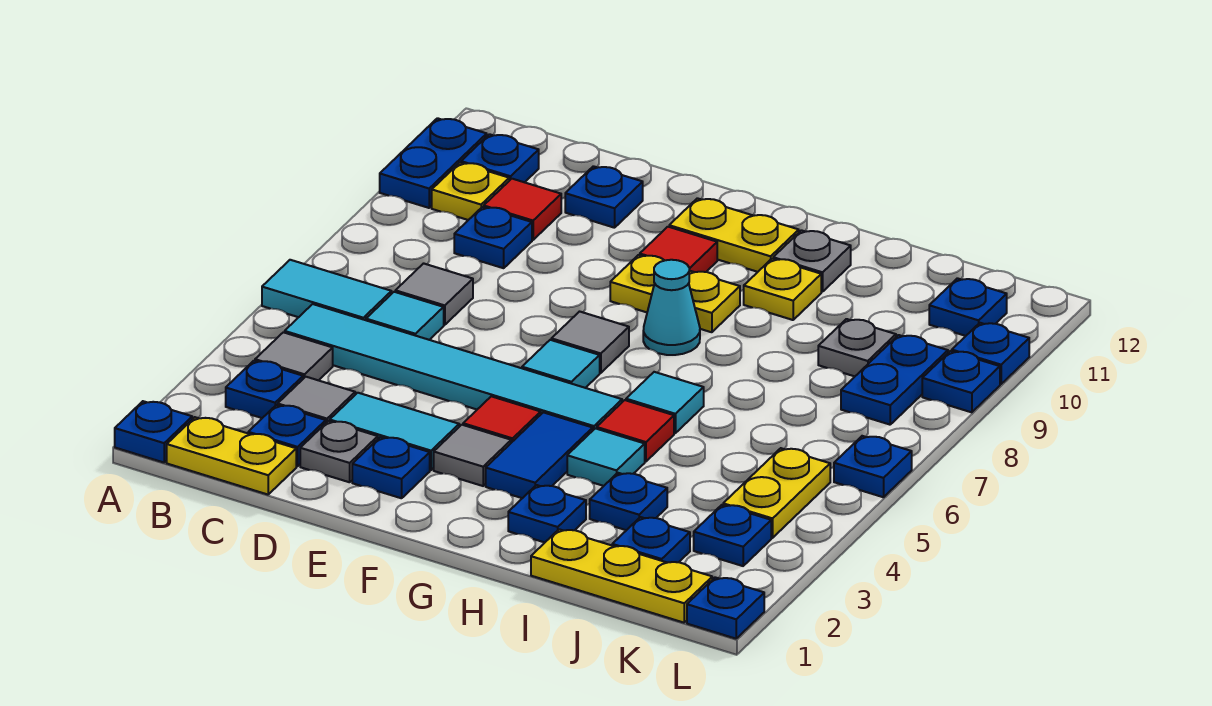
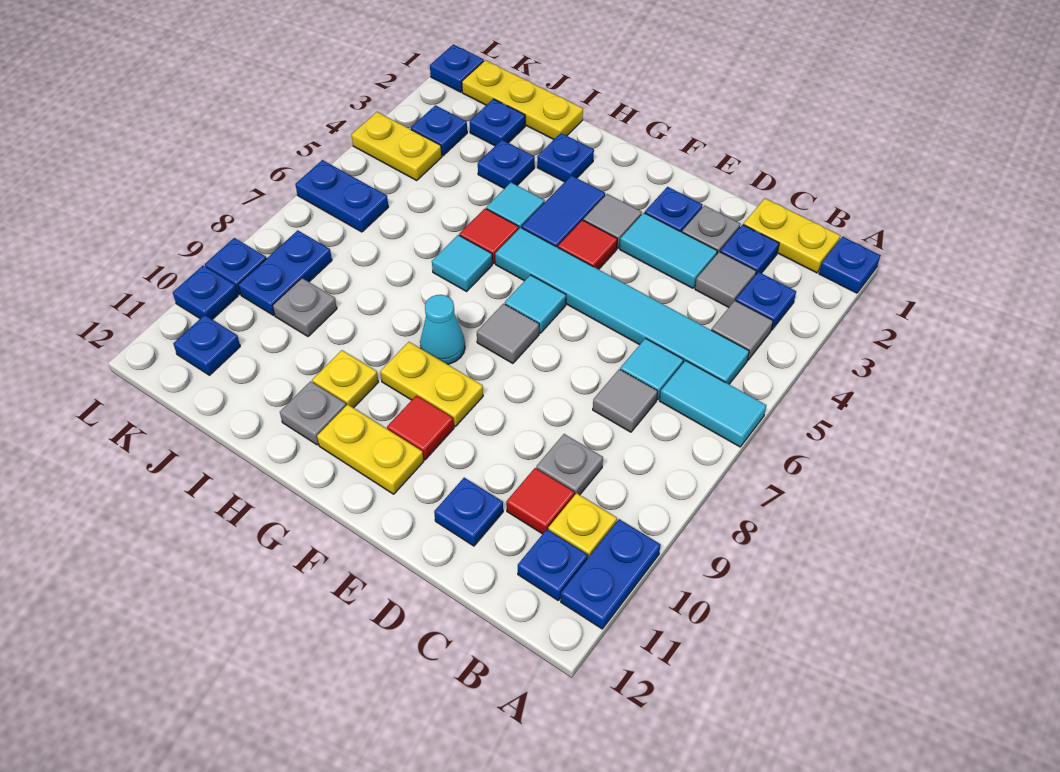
blue plate C9 level 1 -> grey plate C9 level 1
yellow plate K4:K5 level 1 -> yellow plate K4:L4 level 1
blue plate L6 level 1 -> blue plate K6:L6 level 1

